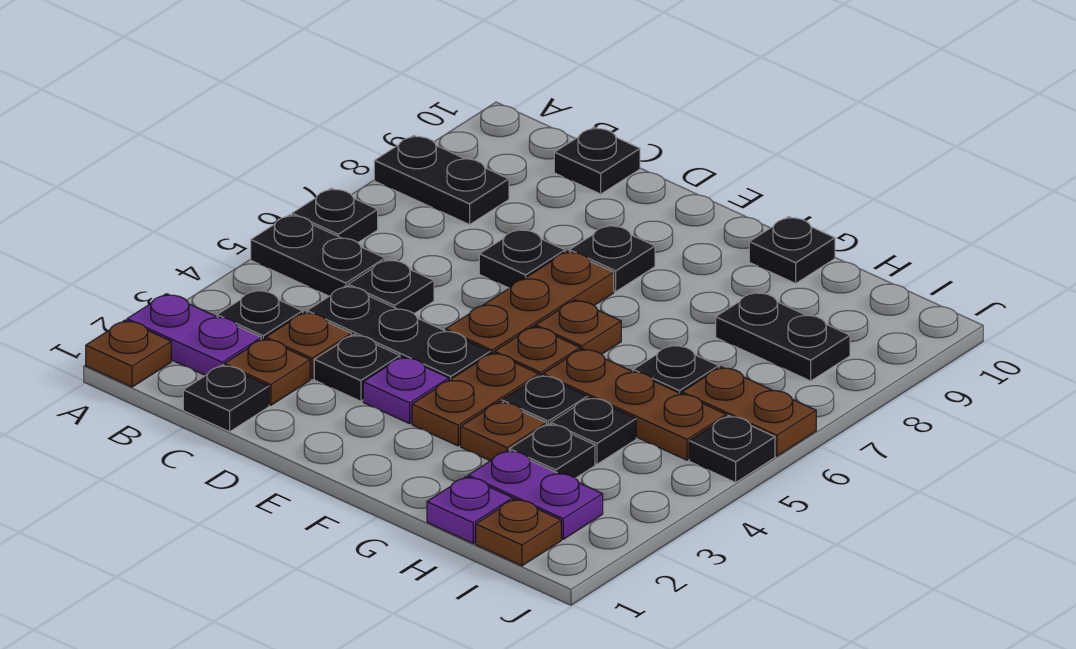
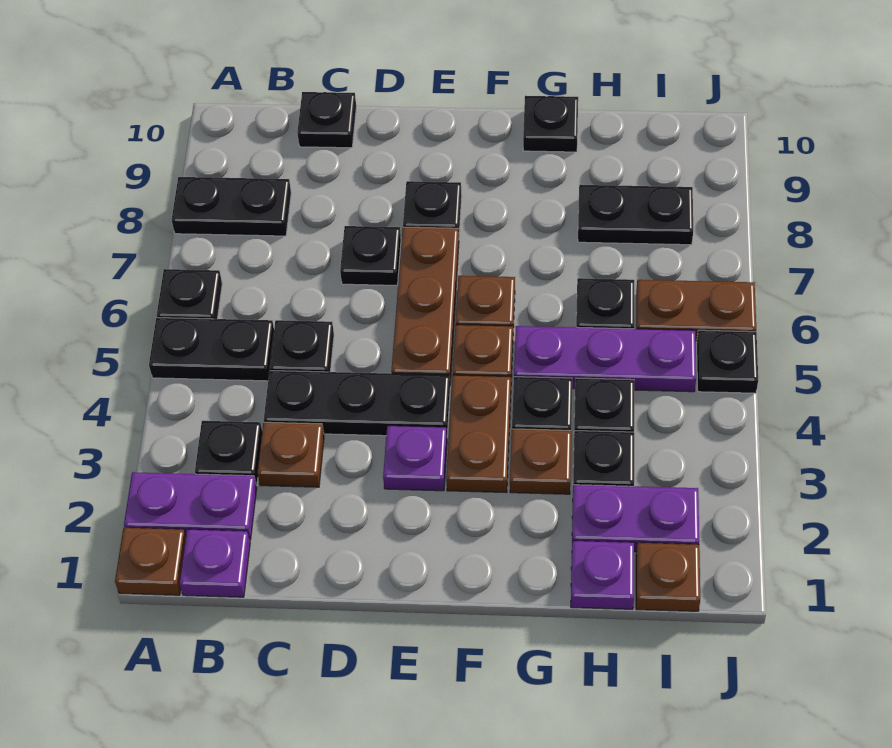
none -> purple plate B1 level 1
black plate C1 level 1 -> none
brown plate C2 level 1 -> none
black plate D3 level 1 -> none
brown plate G5:I5 level 1 -> purple plate G5:I5 level 1

